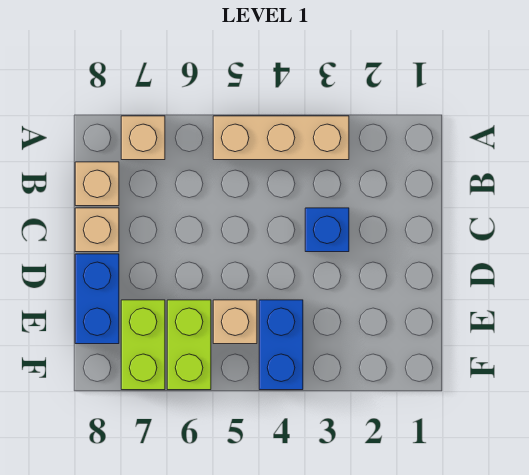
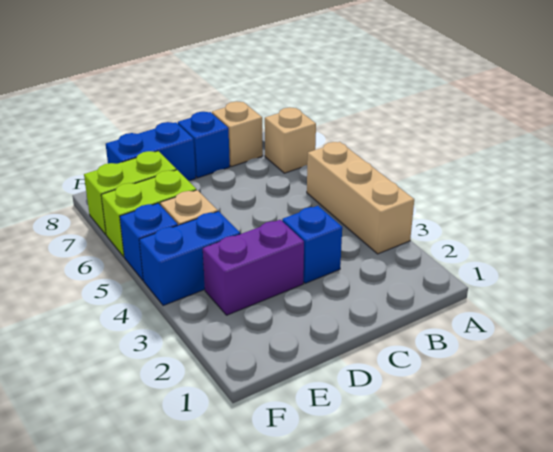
tan brick C8 level 1 -> blue brick C8 level 1
none -> purple brick D3:E3 level 1
none -> blue brick F5 level 1

